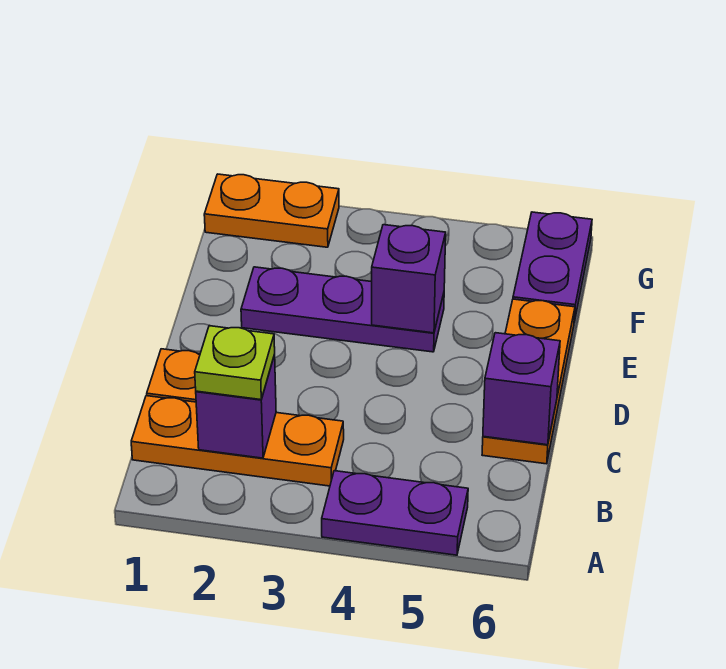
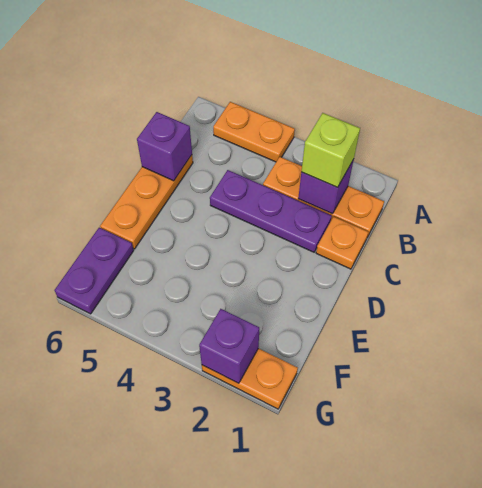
purple plate A4:A5 level 1 -> orange plate A4:A5 level 1
lime plate B2 level 3 -> lime brick B2 level 3
purple plate E2:E4 level 1 -> purple plate C2:C4 level 1
purple brick E4 level 2 -> purple brick G2 level 2

